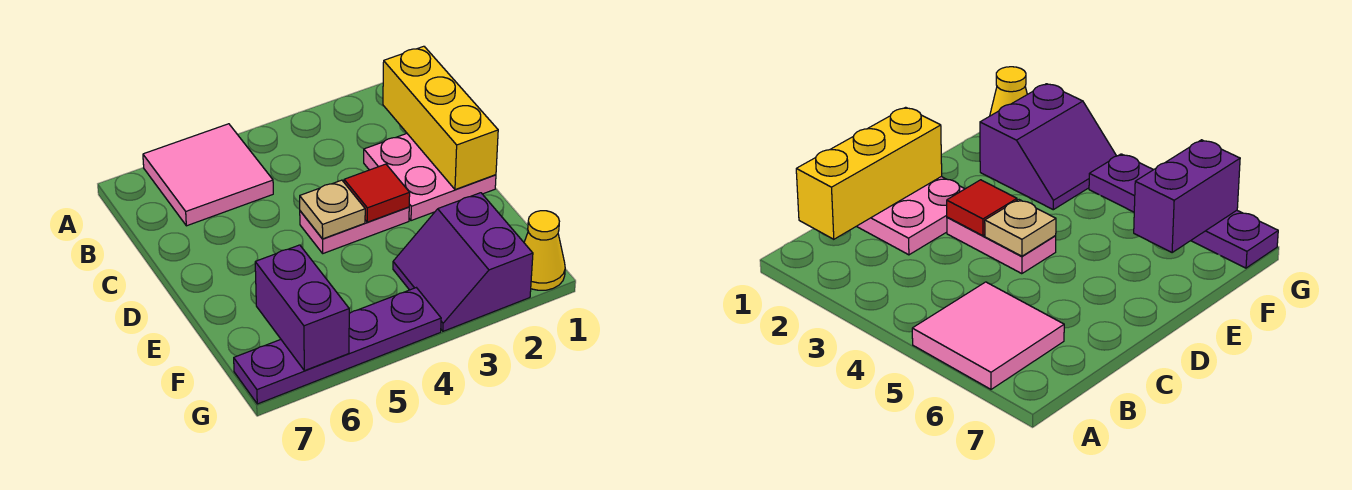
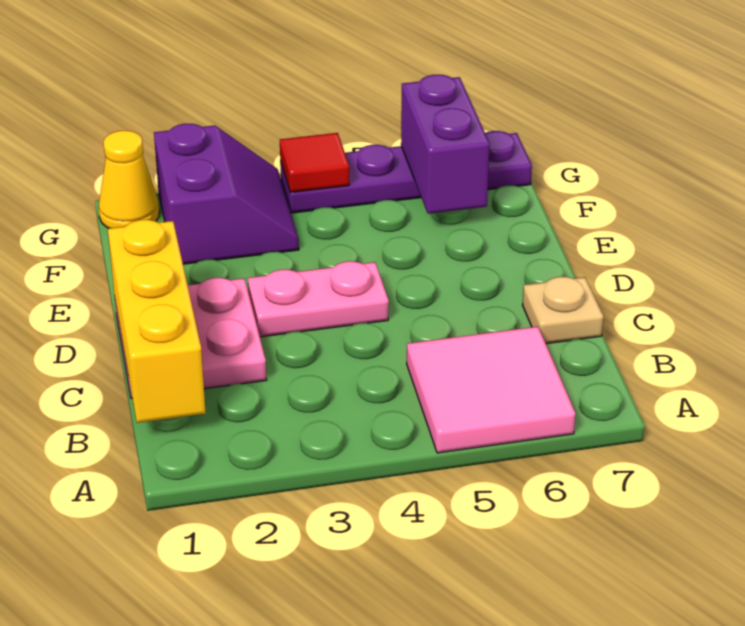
red tile D3 level 2 -> red tile G4 level 2
tan plate D4 level 2 -> tan plate C7 level 1

